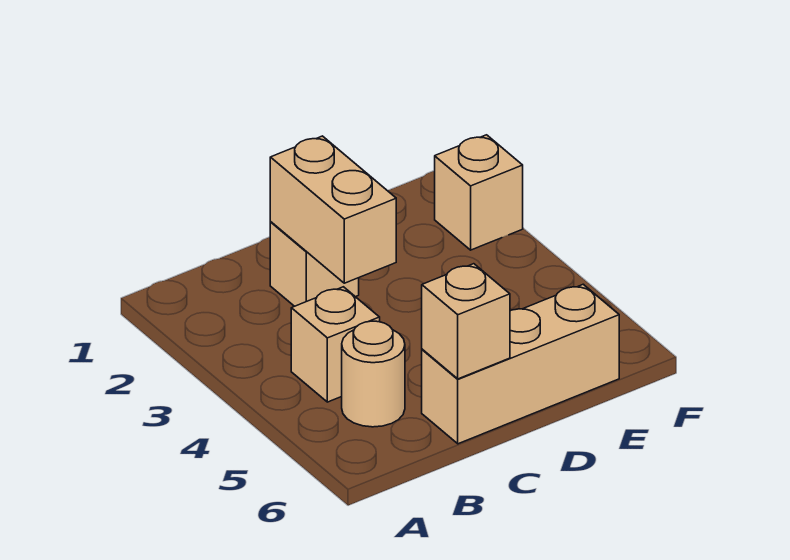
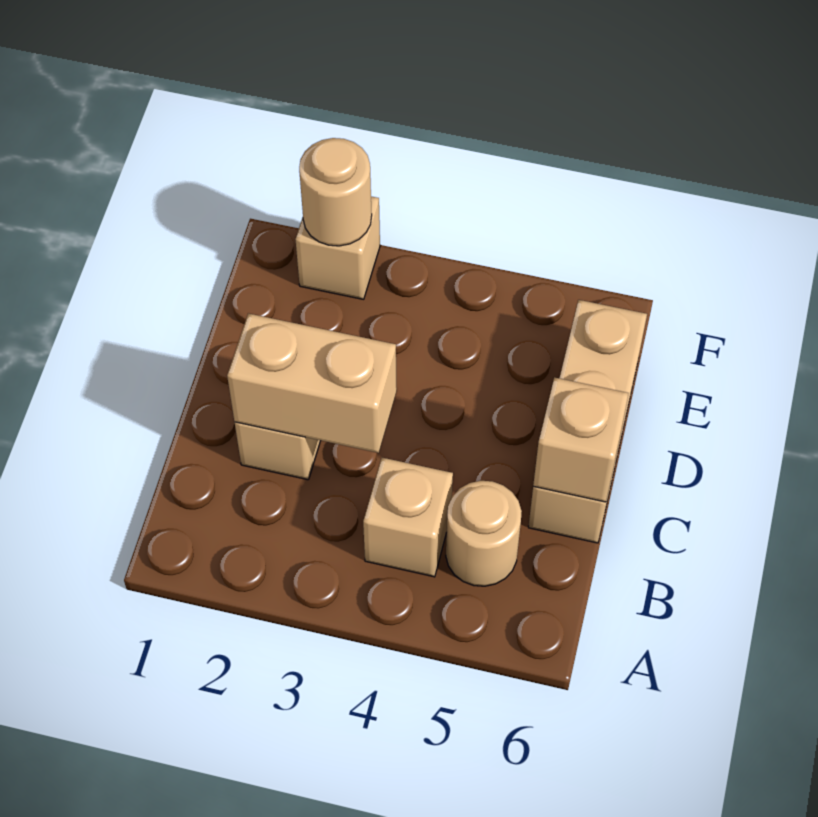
none -> tan round brick F2 level 2

